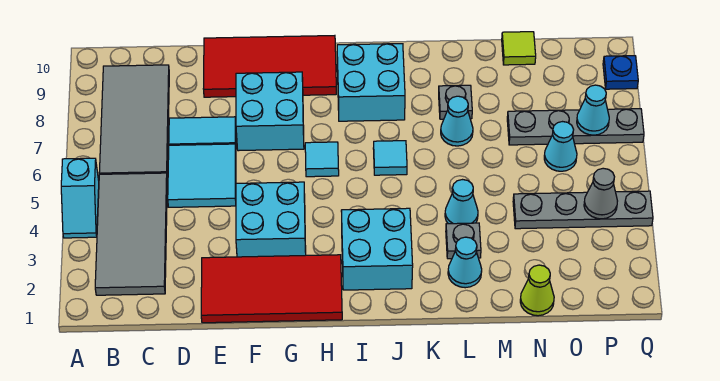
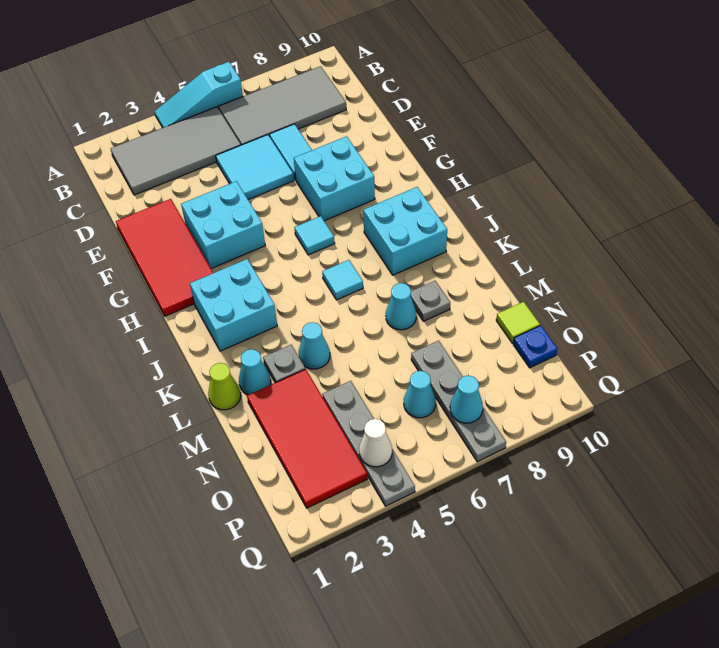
cyan slope A4:A5 level 1 top 5 -> cyan slope A4:A6 level 1 top 6
red tile E9:H10 level 1 -> red tile M2:P3 level 1
lime cone N1 level 1 -> lime cone L1 level 1
grey cone P4 level 2 -> white cone P4 level 2
blue plate Q9 level 1 -> blue plate O10 level 1

